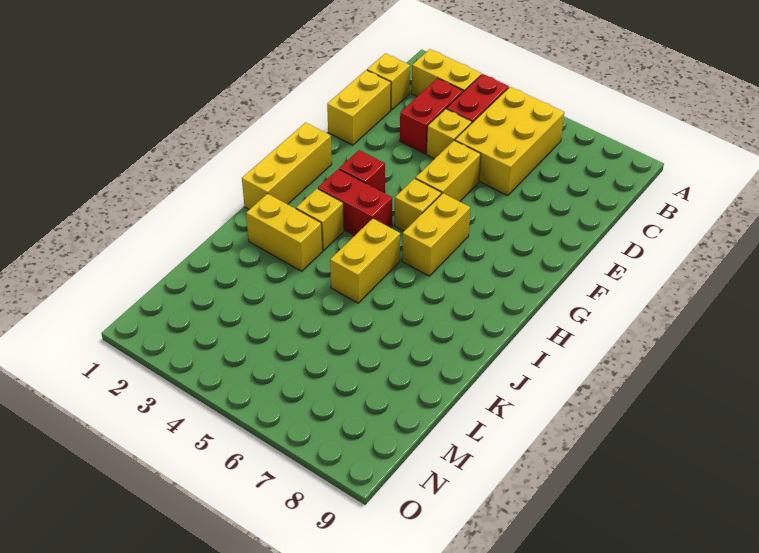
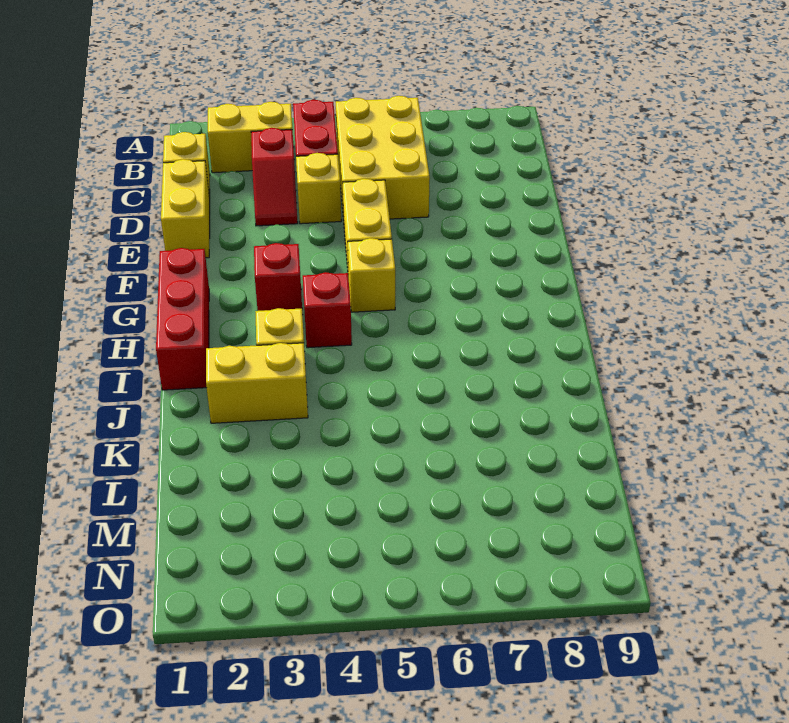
red brick C3:D3 level 1 -> red slope C3:D3 level 1 top C
yellow brick G1:I1 level 1 -> red brick G1:I1 level 1
yellow brick G6:H6 level 1 -> none
red brick H3:H4 level 1 -> red brick H4 level 1
yellow brick I5:J5 level 1 -> none

